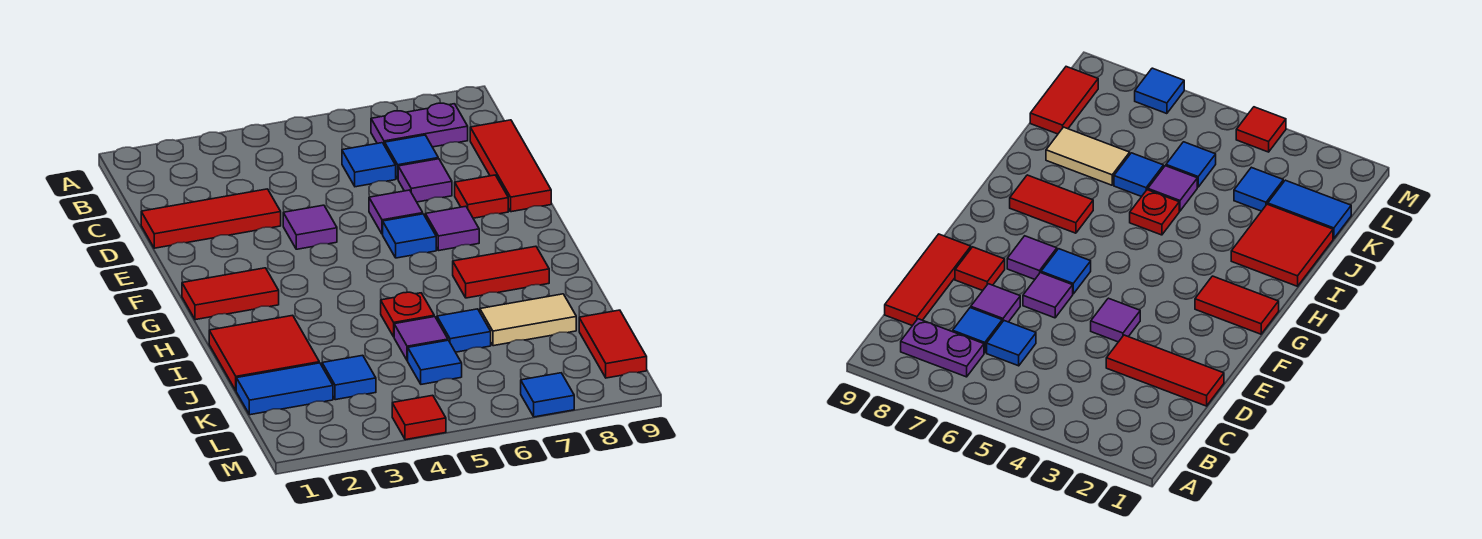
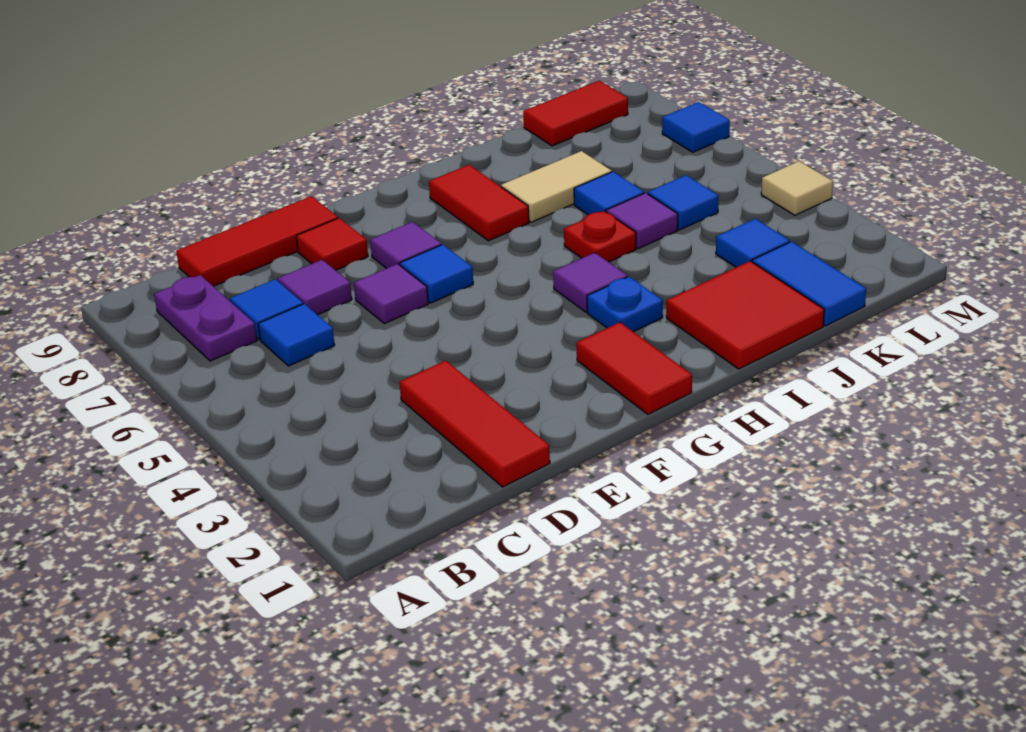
purple tile E4 level 1 -> purple tile H4 level 1
none -> blue plate H3 level 1
tan tile J7:J8 level 1 -> tan tile I7:J7 level 1
red tile M4 level 1 -> tan tile M4 level 1

